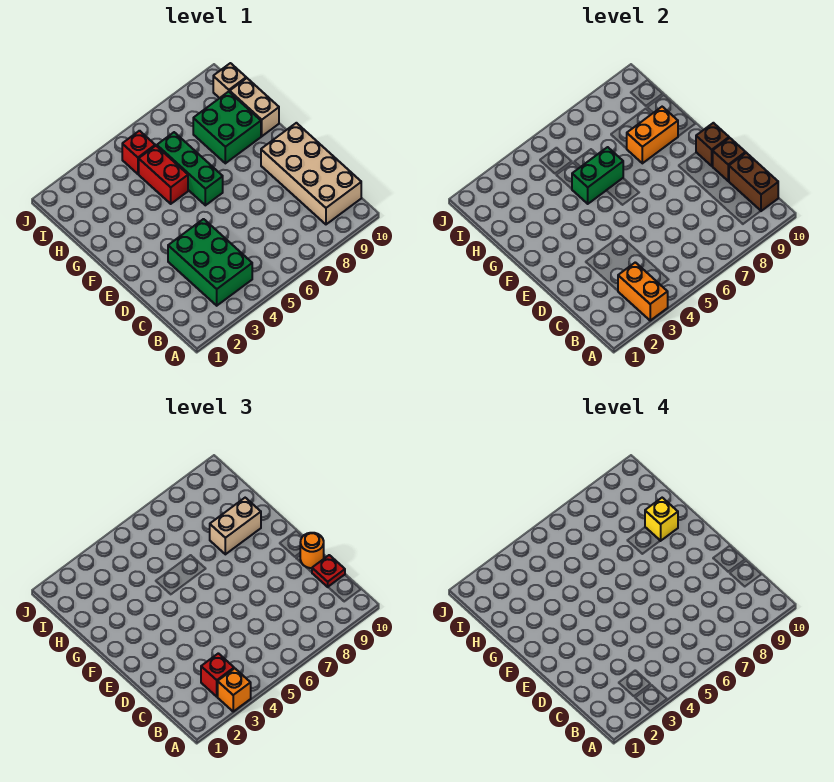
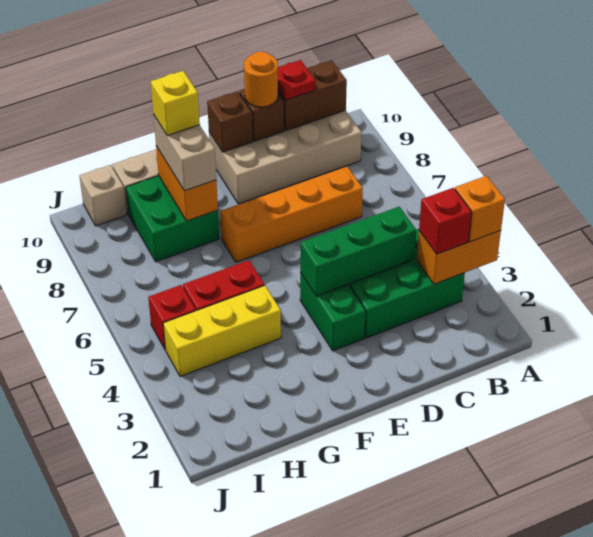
none -> orange brick C7:F7 level 1
green brick F6:H6 level 1 -> green brick C4:E4 level 2
none -> yellow brick G4:I4 level 1
green brick G5:G6 level 2 -> green brick E3:E4 level 1

